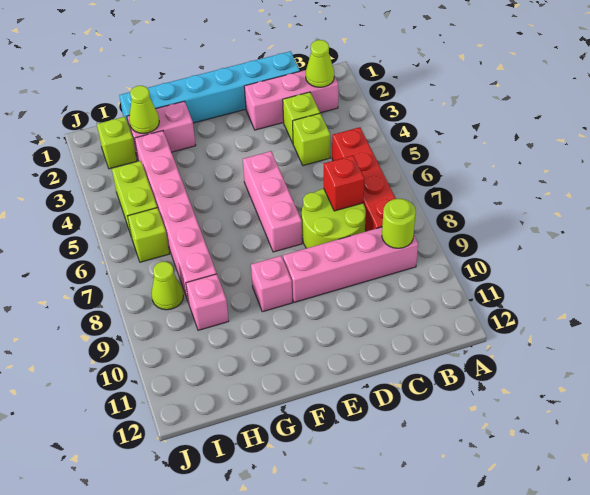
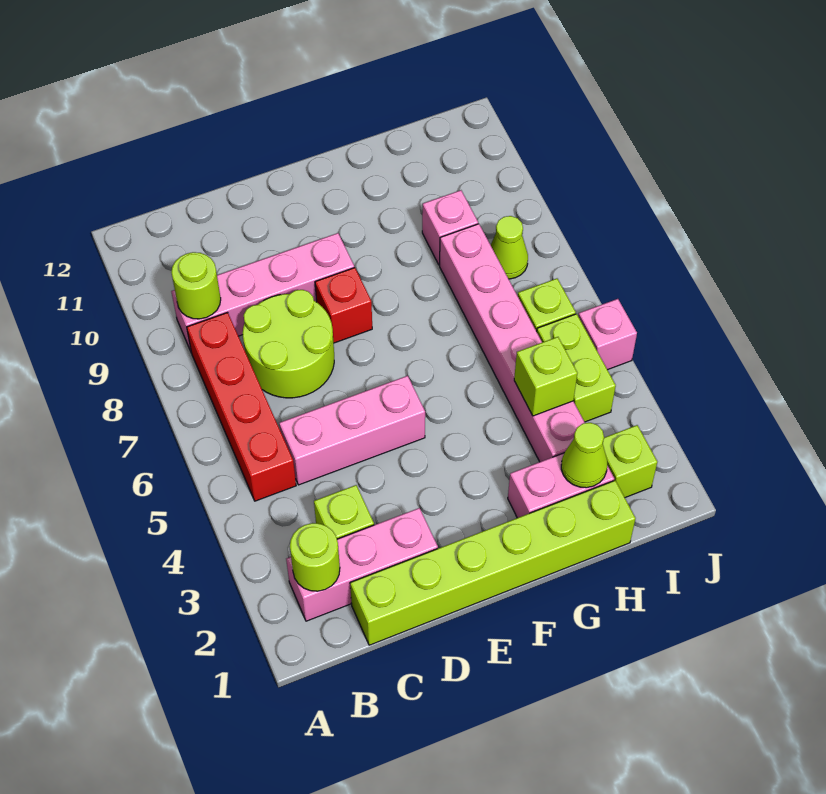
lime cone B2 level 2 -> lime round brick B2 level 2
cyan brick C1:H1 level 1 -> lime brick C1:H1 level 1
lime brick C4 level 1 -> lime brick H4 level 2
red brick C7 level 2 -> red brick E8 level 1
pink brick E5:E7 level 1 -> pink brick C5:E5 level 1
pink brick F9 level 1 -> pink brick J5 level 1

